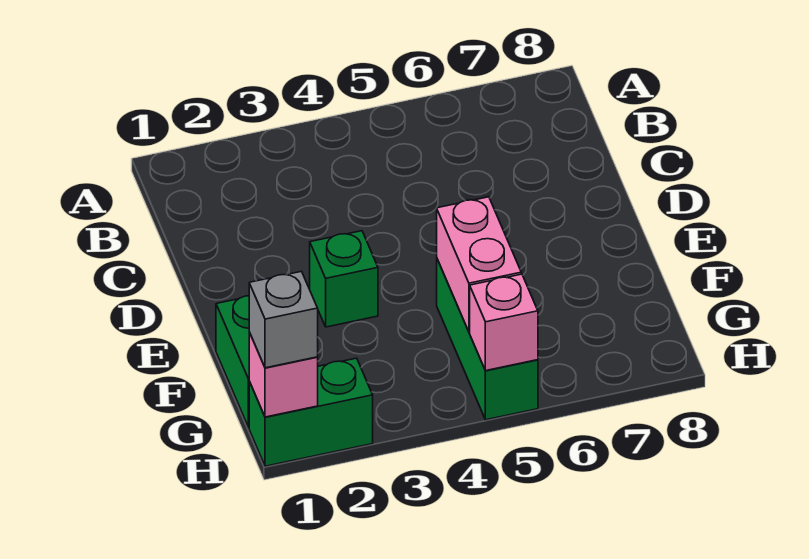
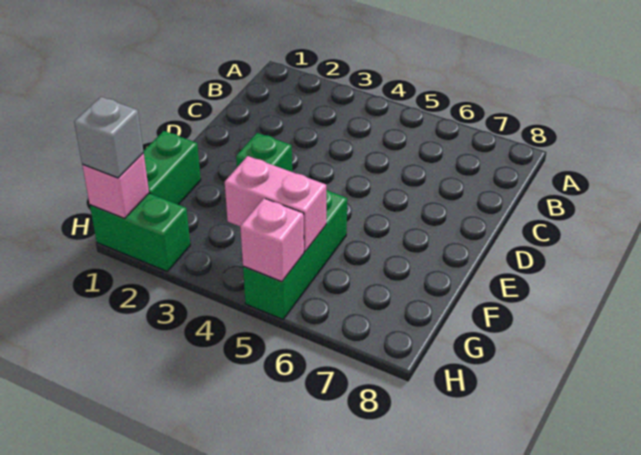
pink brick F5:G5 level 2 -> pink brick G4:G5 level 2

